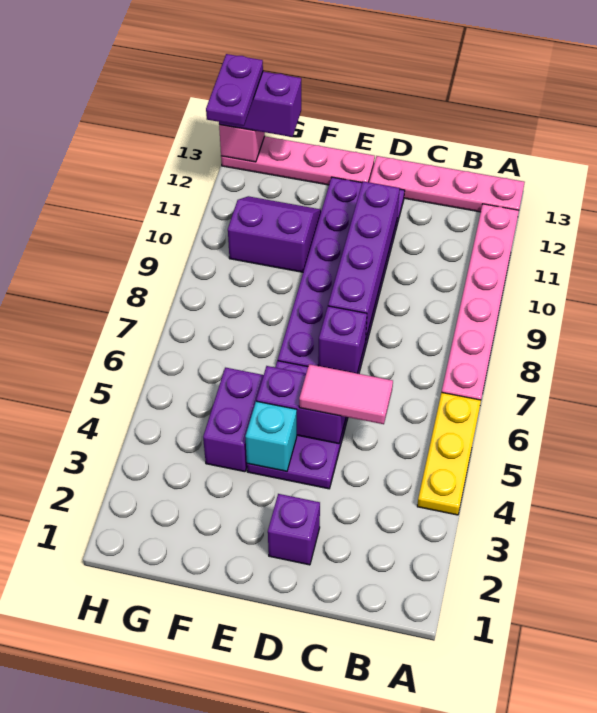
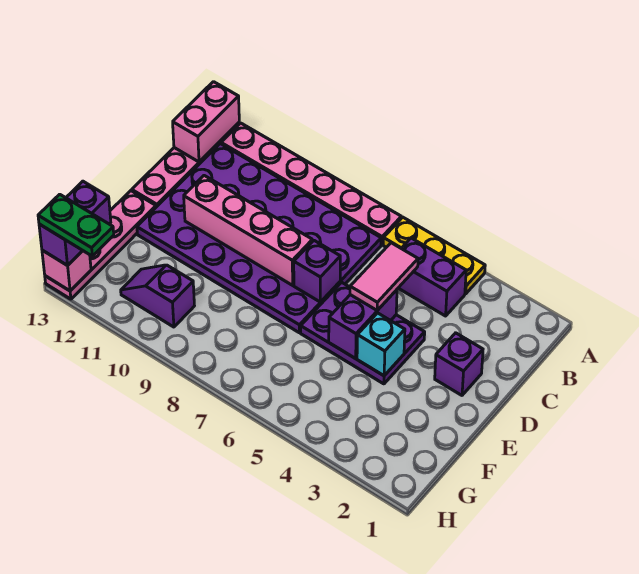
none -> pink brick A13:B13 level 2
purple plate D7:E12 level 1 -> purple plate B7:E12 level 1
purple brick D8:D11 level 2 -> pink brick D8:D11 level 2
purple brick F4:F5 level 1 -> purple brick B4:B5 level 1
purple slope F10:G11 level 1 top 10 -> purple slope G10:G11 level 1 top 10
purple plate H12:H13 level 4 -> green plate H12:H13 level 4

